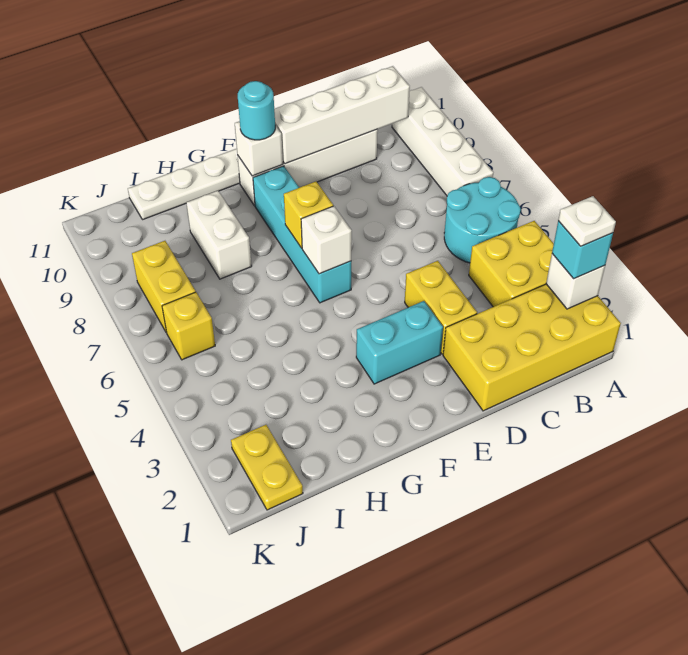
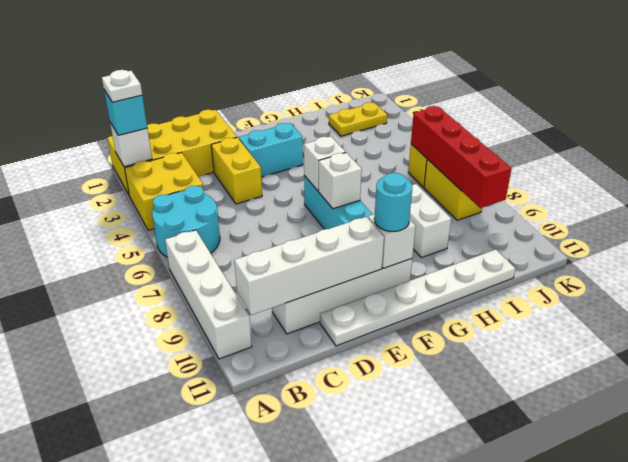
yellow brick F7 level 2 -> white brick F7 level 2
yellow plate J1:J2 level 1 -> yellow plate I2:J2 level 1
none -> red brick J6:J9 level 2

